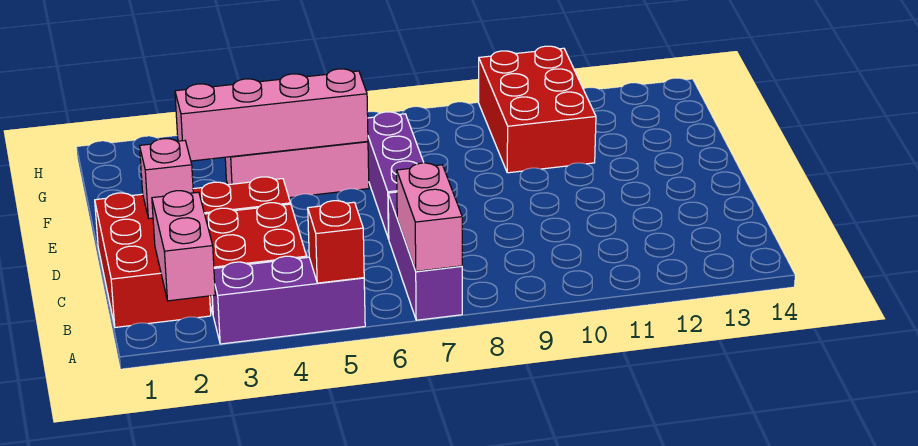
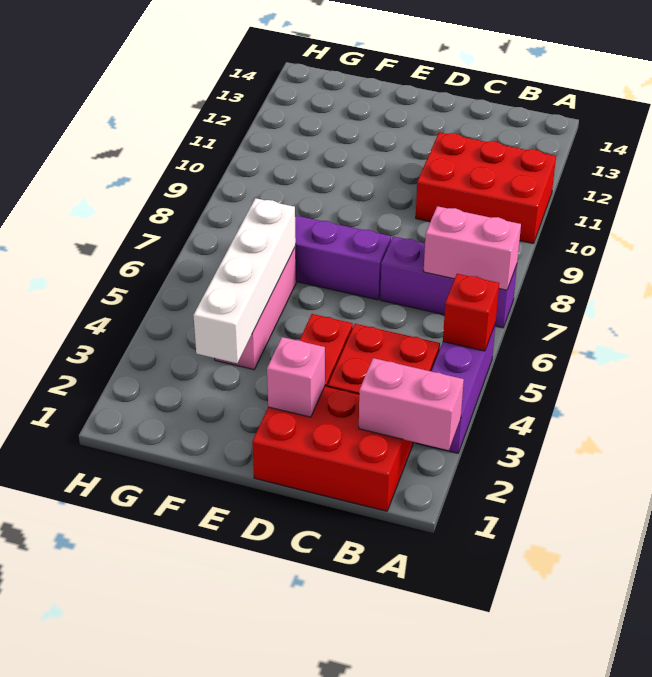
pink brick F3:F6 level 2 -> white brick F3:F6 level 2
red brick F10:H11 level 1 -> red brick A10:C11 level 1

